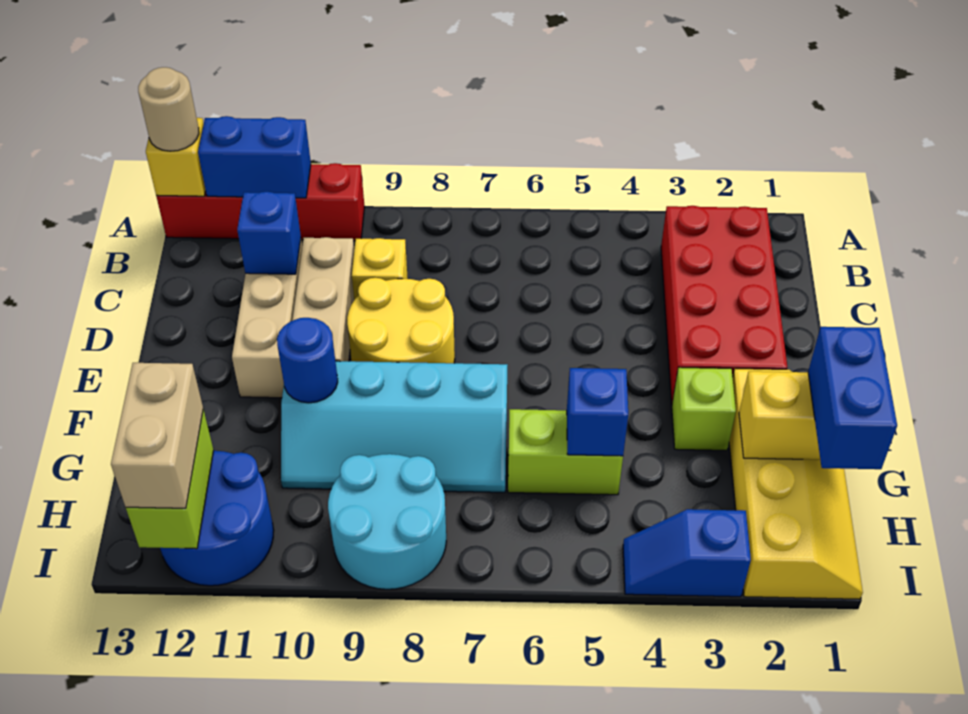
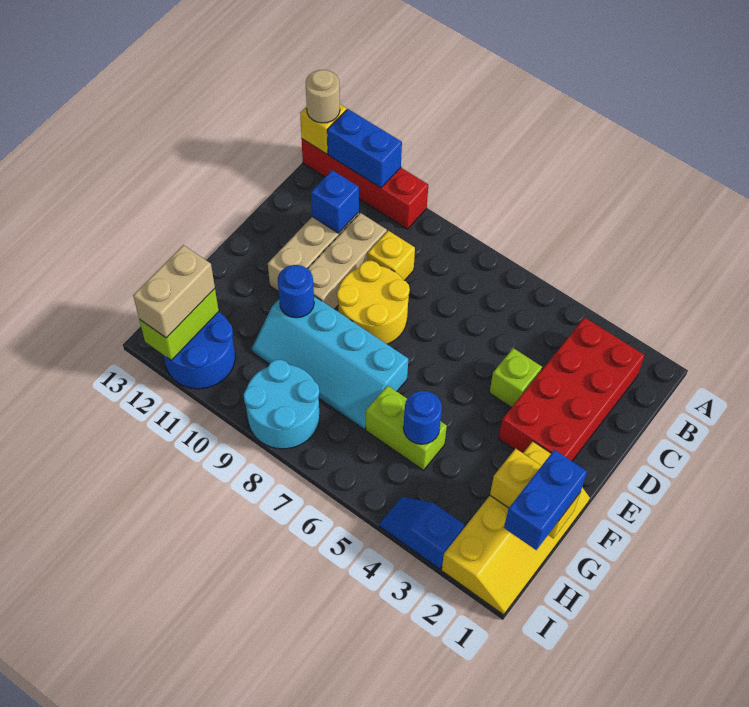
lime brick F3 level 1 -> lime brick D4 level 1
blue brick G5 level 2 -> blue round brick G5 level 2

